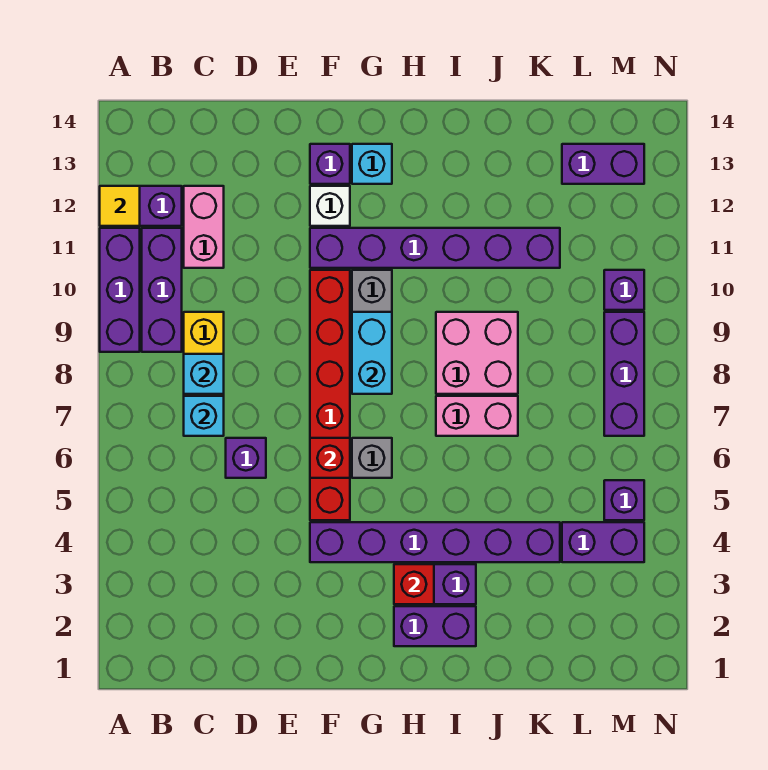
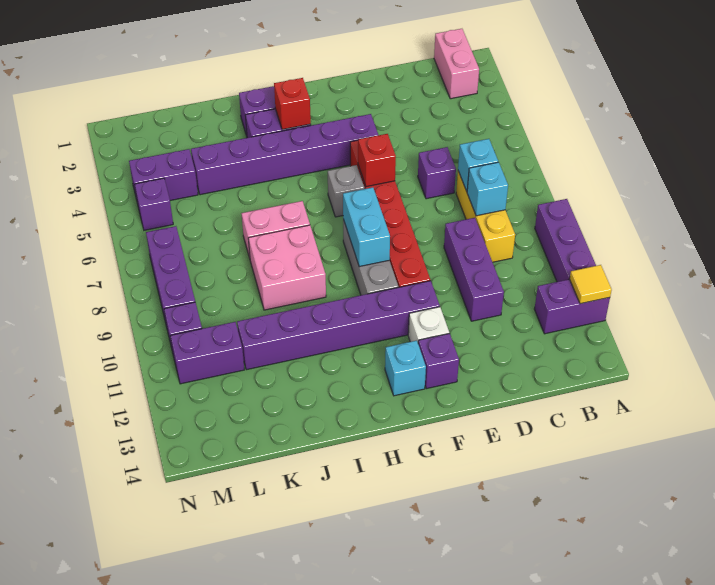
purple brick B9:B11 level 1 -> purple brick D9:D11 level 1
pink brick C11:C12 level 1 -> pink brick B1:B2 level 1
purple brick L13:M13 level 1 -> purple brick L11:M11 level 1

